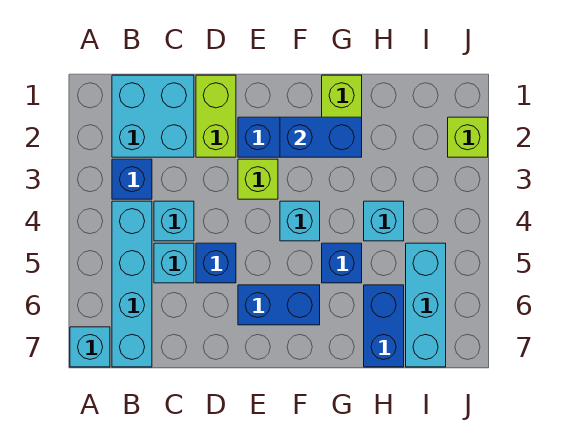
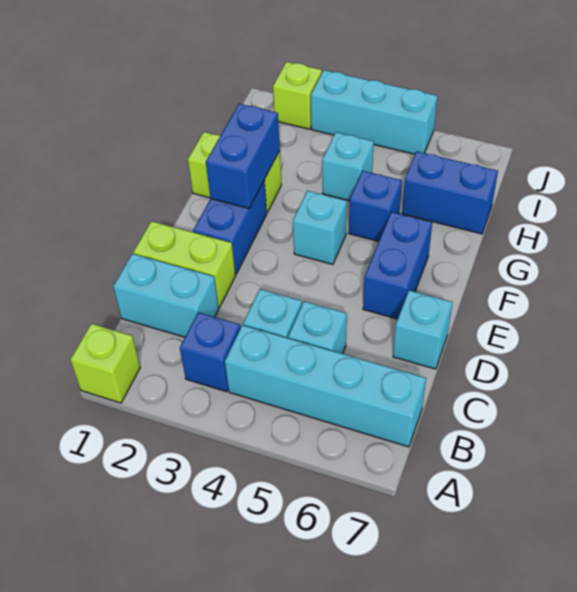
cyan brick A7 level 1 -> cyan brick D7 level 1
cyan brick B1:C2 level 1 -> cyan brick C1:C2 level 1
blue brick D5 level 1 -> none
lime brick E3 level 1 -> lime brick A1 level 1
cyan brick I5:I7 level 1 -> cyan brick J3:J5 level 1

